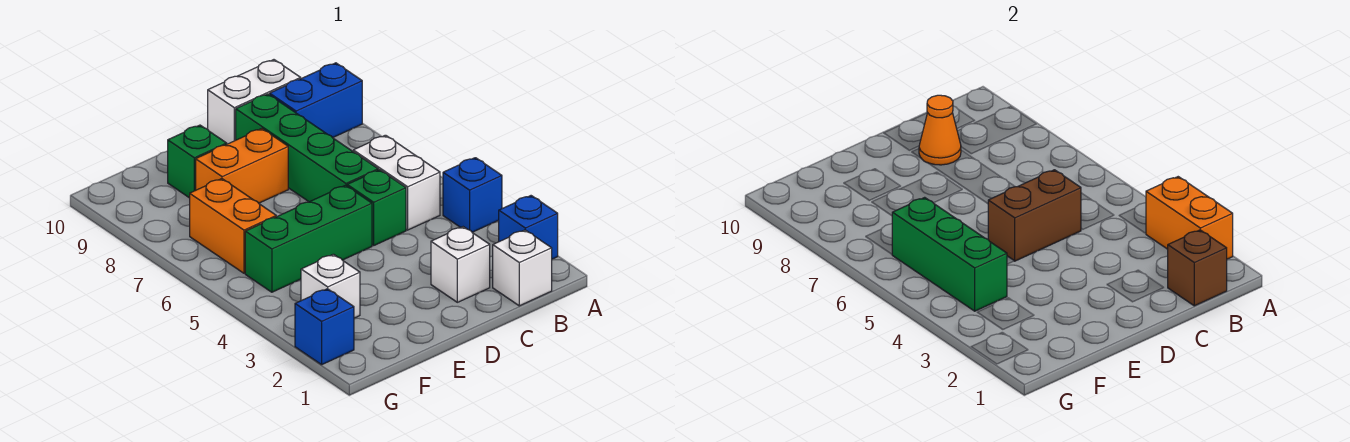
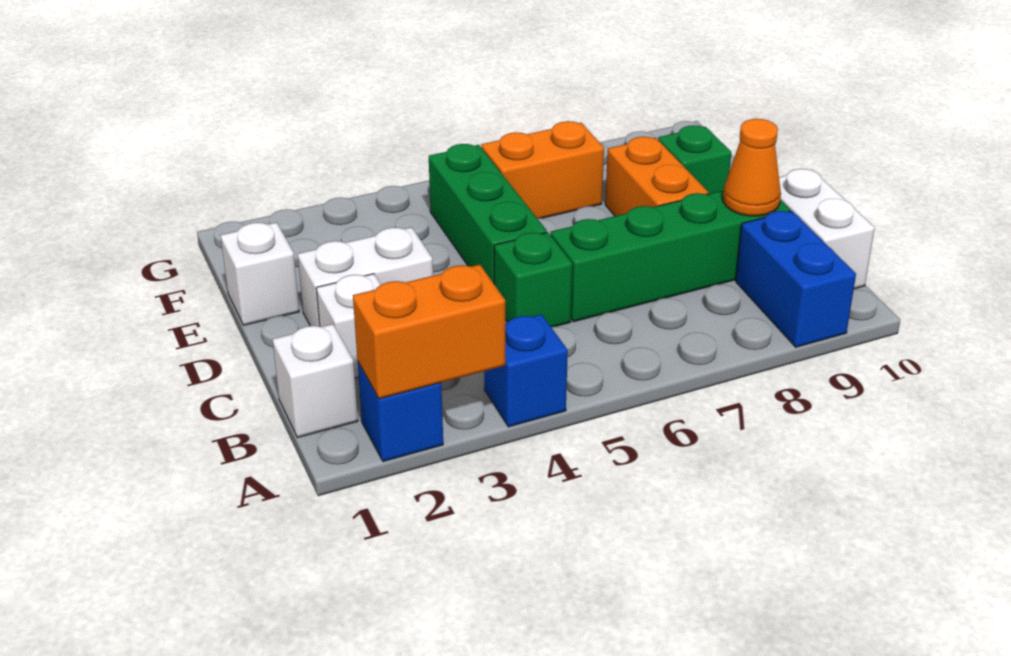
brown brick B1 level 2 -> none
white brick B5:B6 level 1 -> white brick D2:D3 level 1
brown brick C5:D5 level 2 -> none
white brick F3 level 1 -> white brick E1 level 1
green brick F4:F6 level 2 -> none
blue brick G2 level 1 -> none

